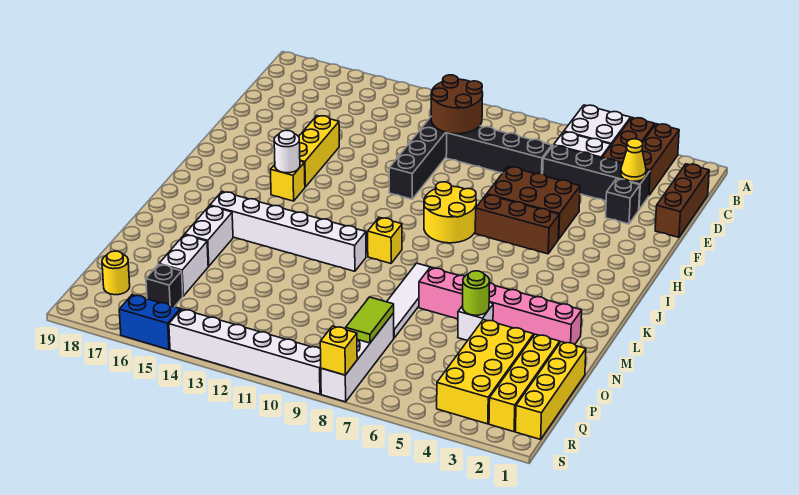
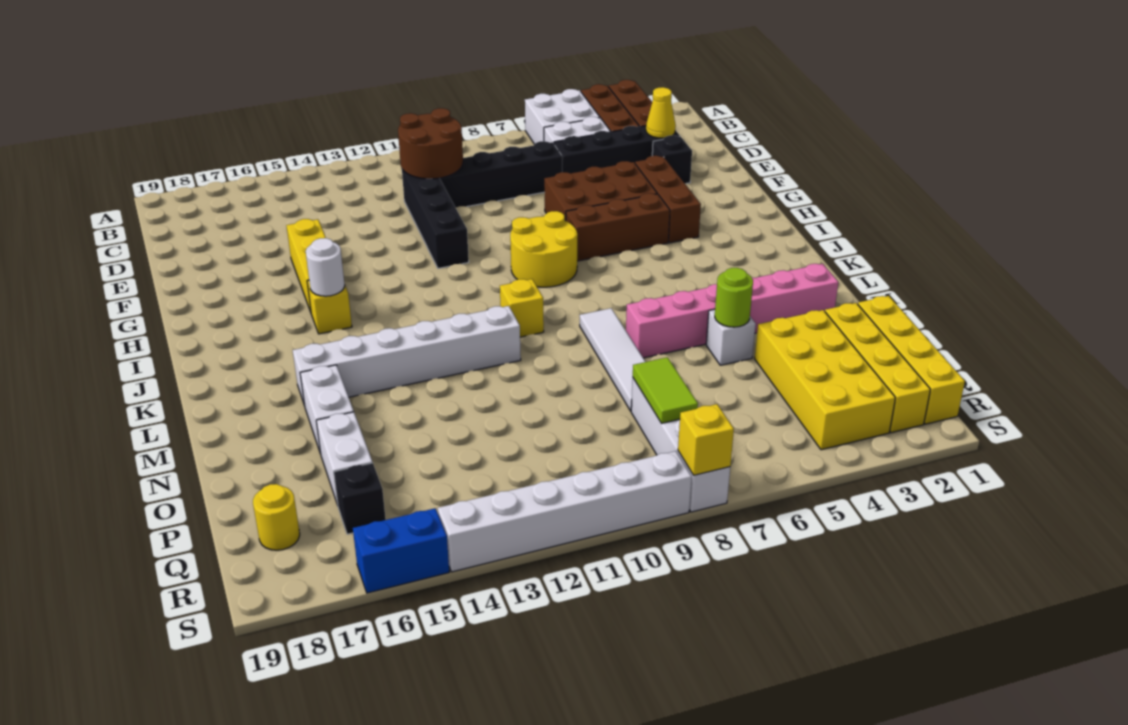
brown brick C1:E1 level 1 -> brown brick F4:H4 level 1

